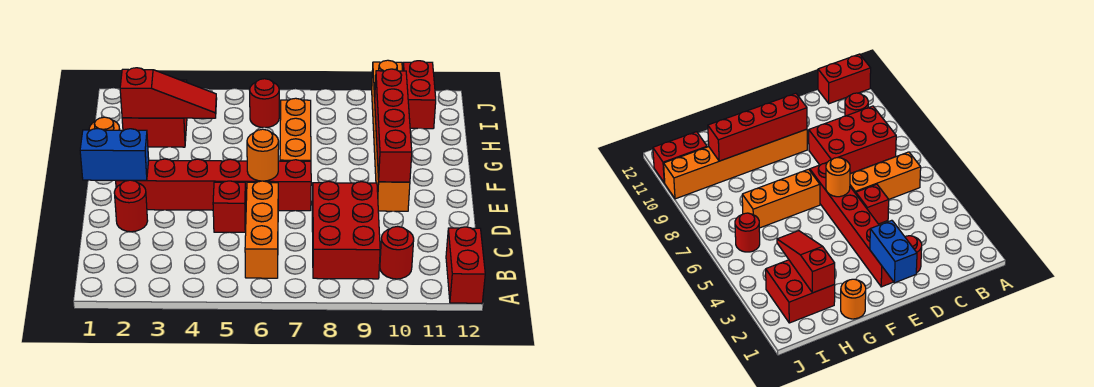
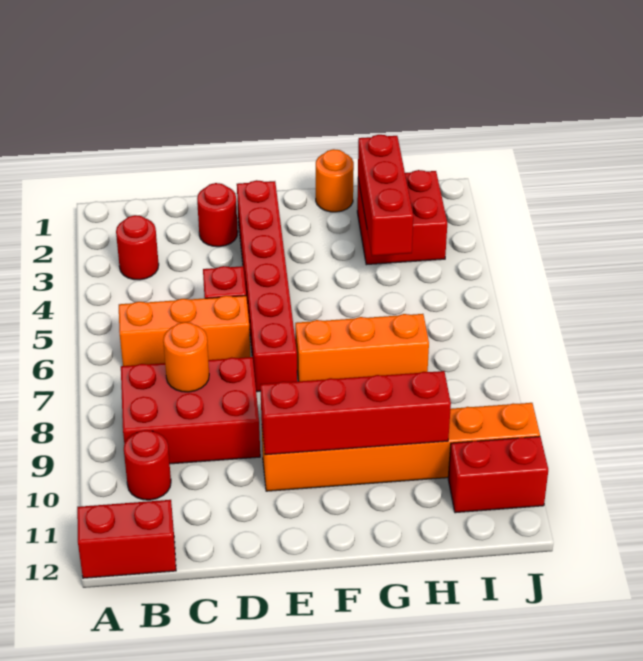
blue brick E1:E2 level 2 -> none
orange round brick E6 level 2 -> orange round brick C8 level 2
red slope H2:H4 level 2 top 2 -> red brick H2:H4 level 2
red round brick I6 level 1 -> red round brick B3 level 1

